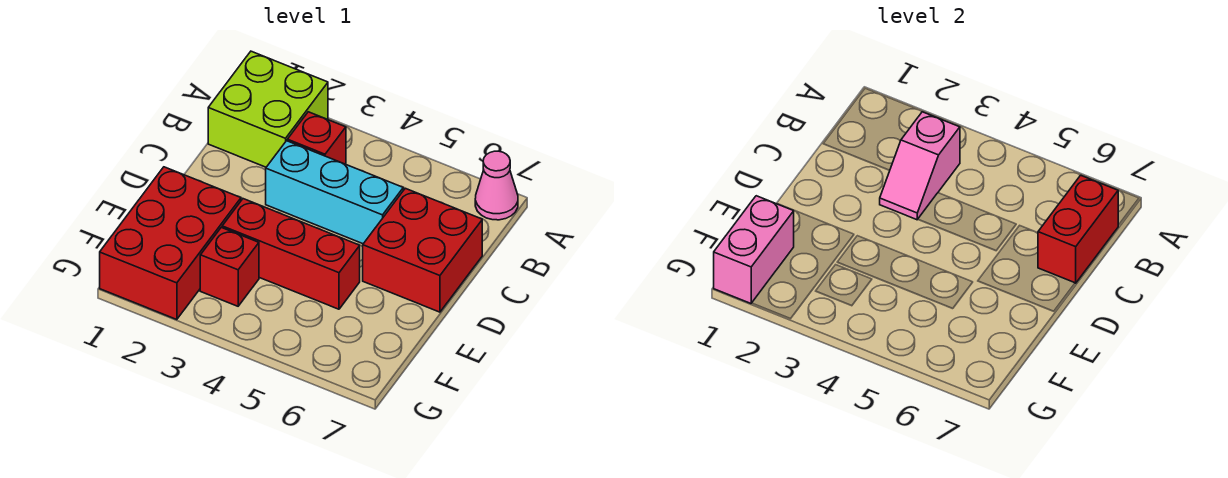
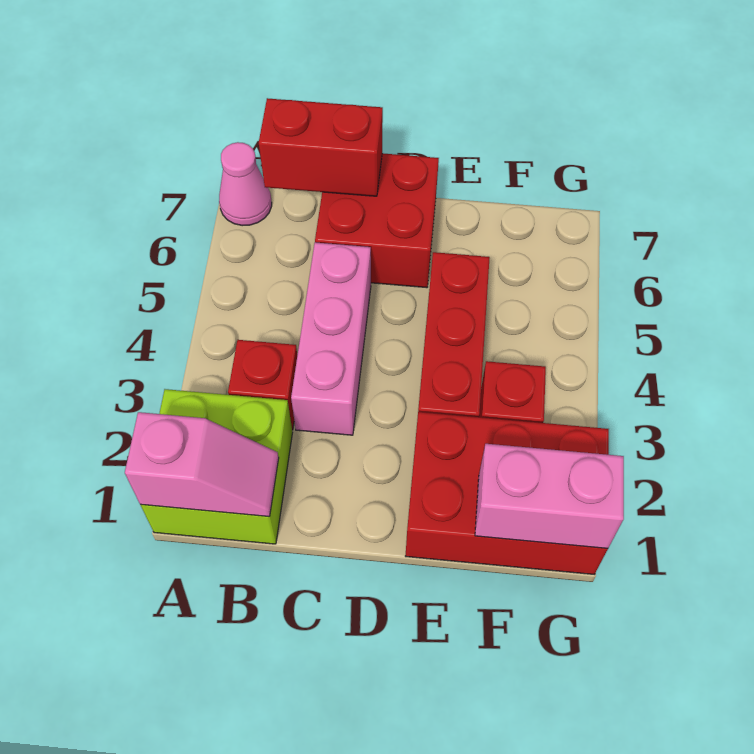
pink slope B3:C3 level 2 top B -> pink slope A1:B1 level 2 top A
cyan brick C3:C5 level 1 -> pink brick C3:C5 level 1

